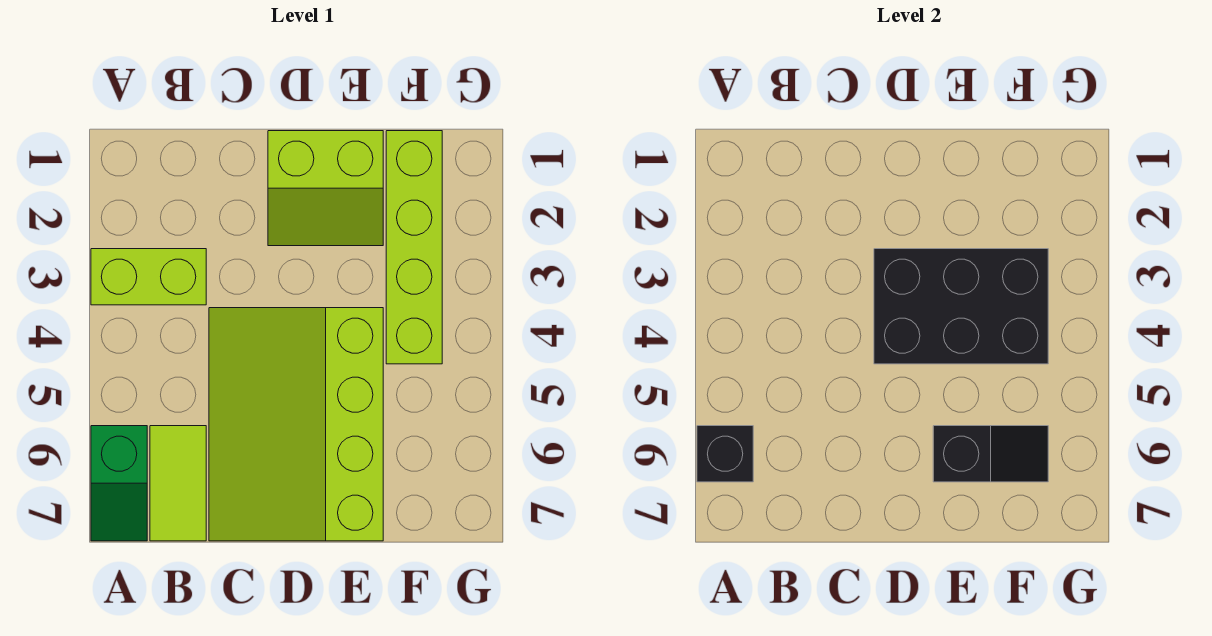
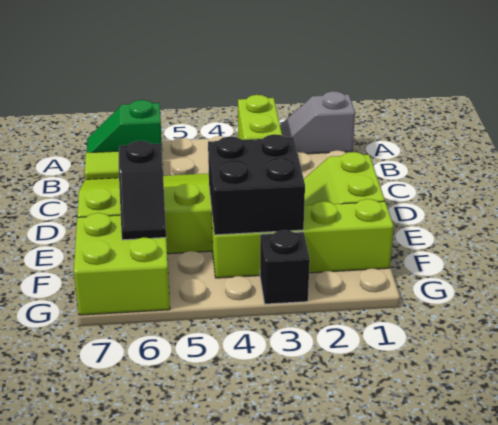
none -> grey slope A1:A2 level 1 top 1
black brick A6 level 2 -> black brick G3 level 1
black brick D3:F4 level 2 -> black brick E3:F4 level 2
none -> lime brick F6:G7 level 1

